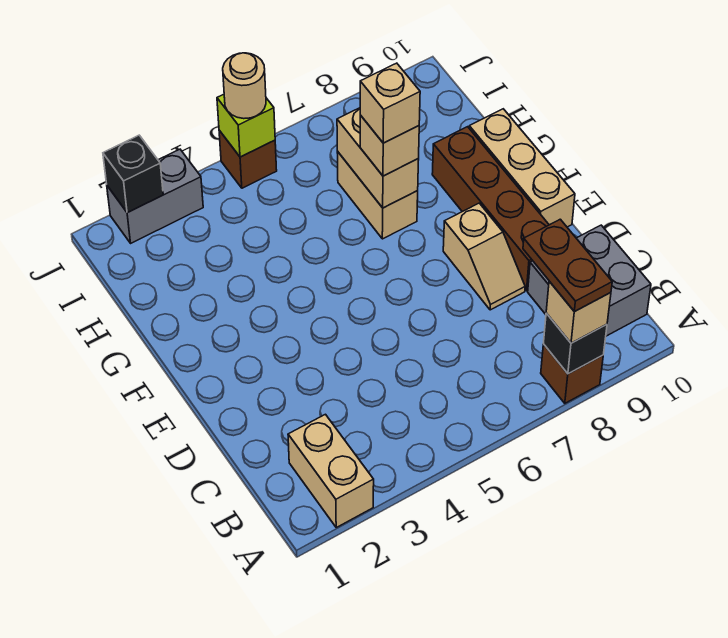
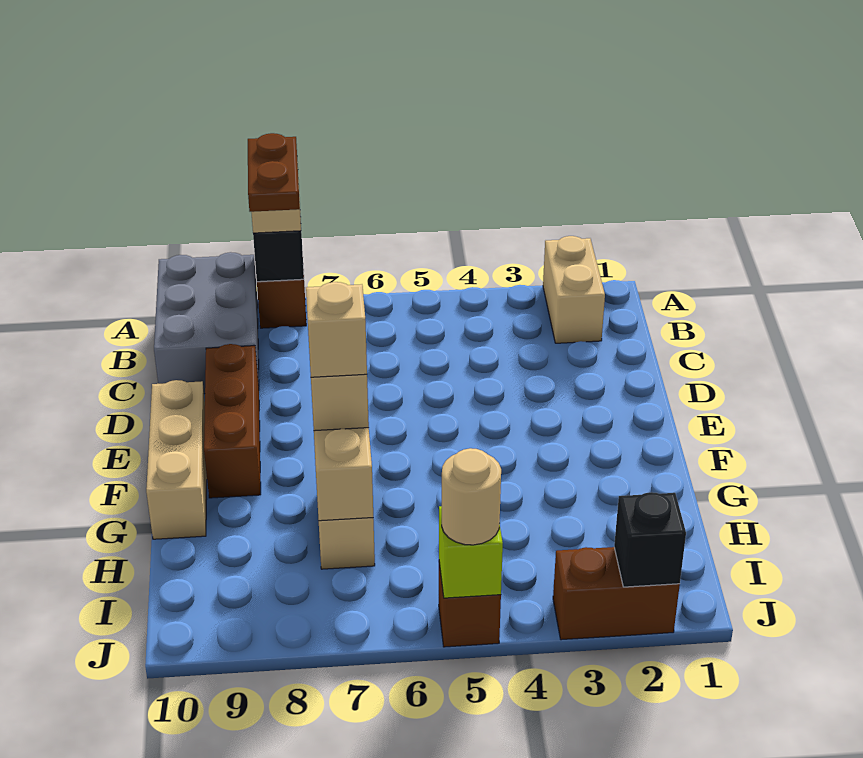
grey brick B9:C10 level 1 -> grey brick A9:C10 level 1
tan slope D8:E8 level 1 top E -> none
brown brick D9:G9 level 1 -> brown brick D9:F9 level 1
grey brick J2:J3 level 1 -> brown brick J2:J3 level 1

